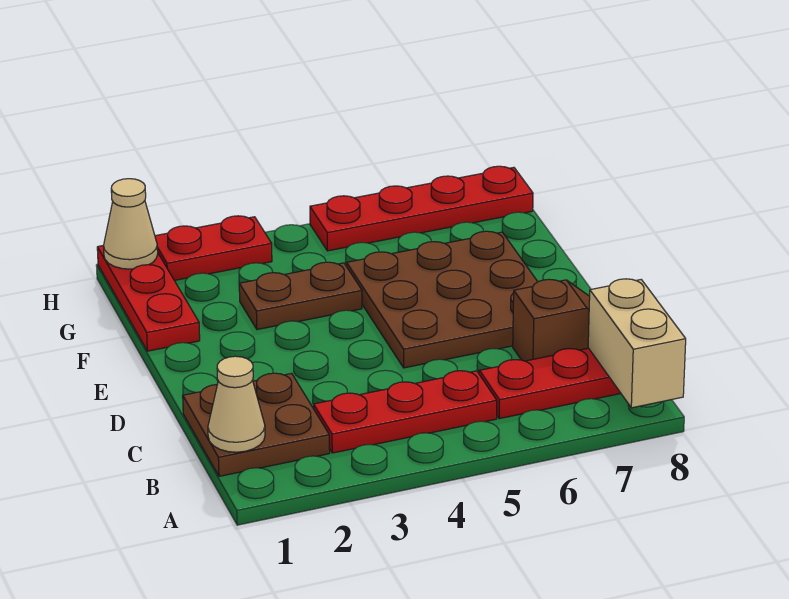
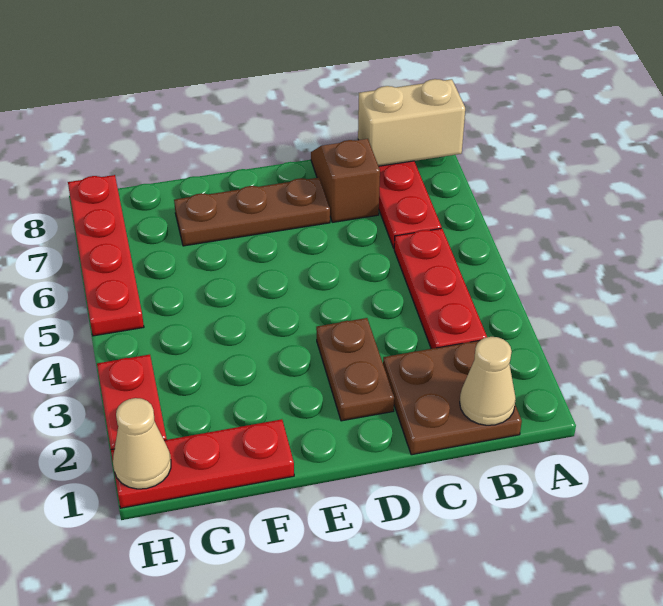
brown plate D5:F7 level 1 -> brown plate D7:F7 level 1
brown plate F3:F4 level 1 -> brown plate D2:D3 level 1

